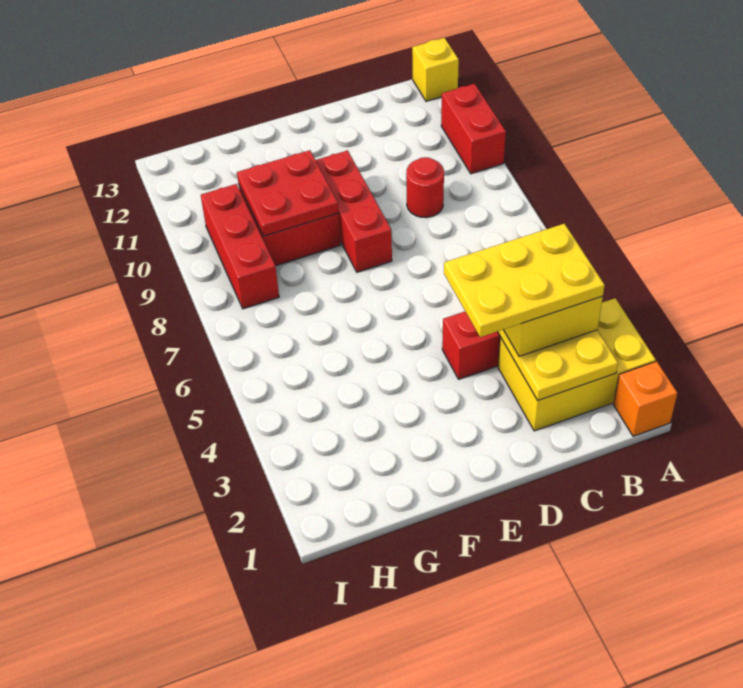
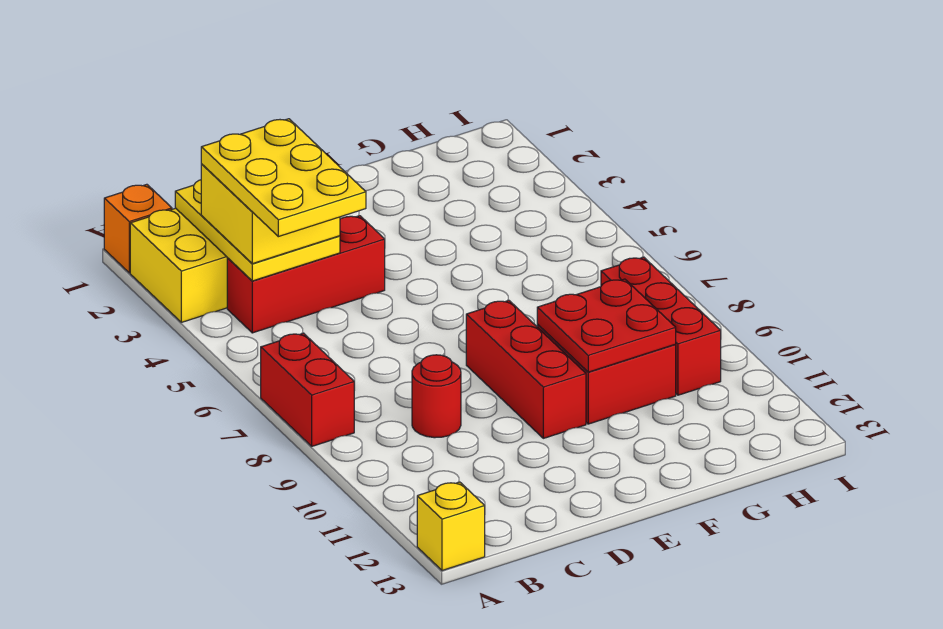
red brick A10:A11 level 1 -> red brick A7:A8 level 1
yellow plate B3:D4 level 4 -> yellow plate B3:C5 level 4

